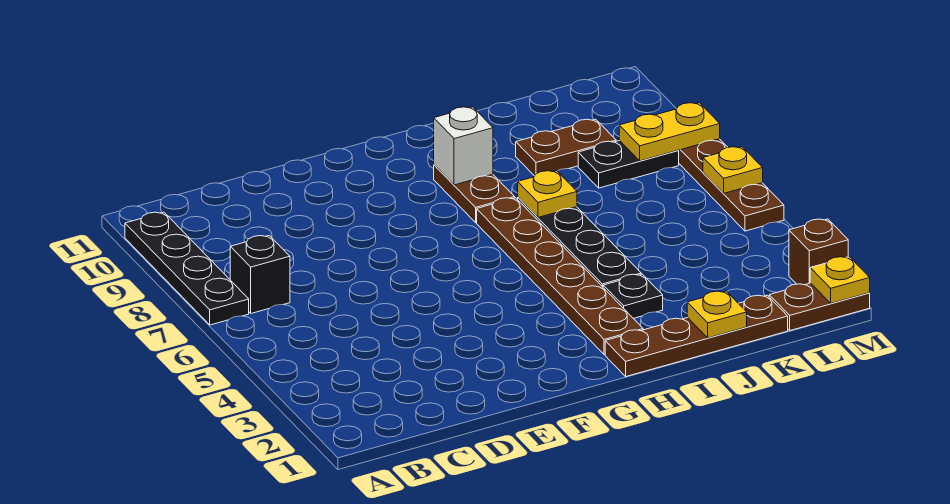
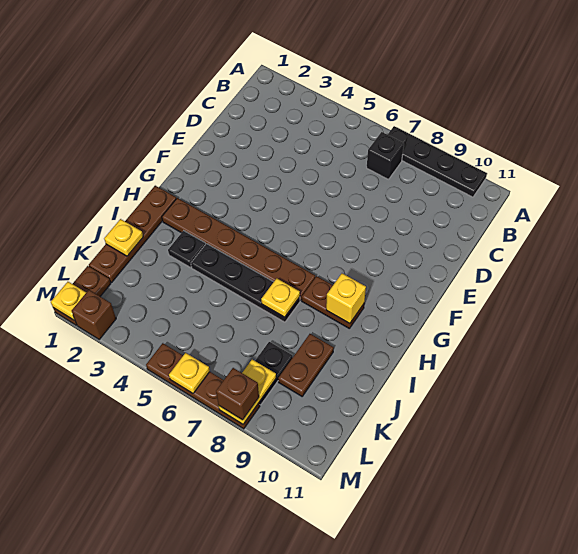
white brick H9 level 2 -> yellow brick H9 level 2
none -> brown brick M8 level 3

